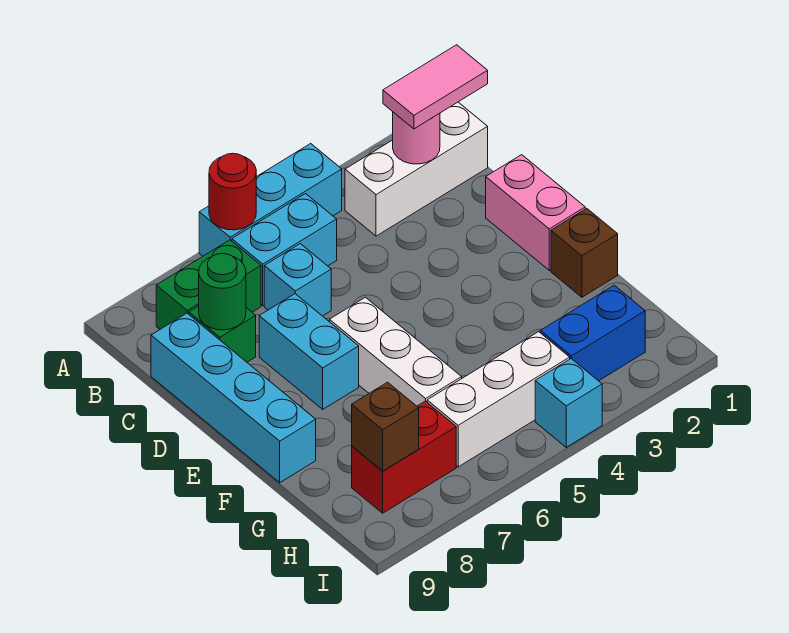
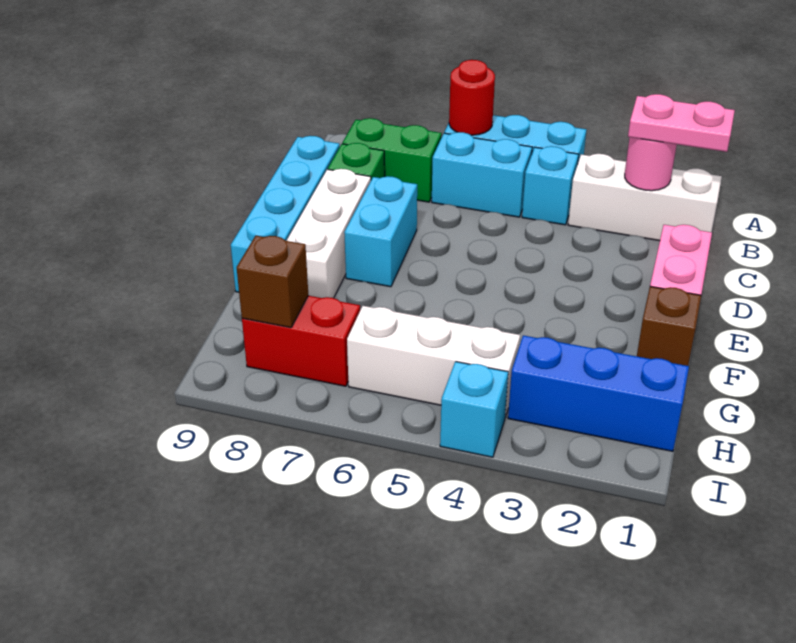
pink tile B1:B2 level 3 -> pink plate B1:B2 level 3
cyan brick C6 level 1 -> cyan brick B4 level 1
green round brick C8 level 2 -> none
white brick E6:G6 level 1 -> white brick D8:F8 level 1
blue brick H2:H3 level 1 -> blue brick H1:H3 level 1

